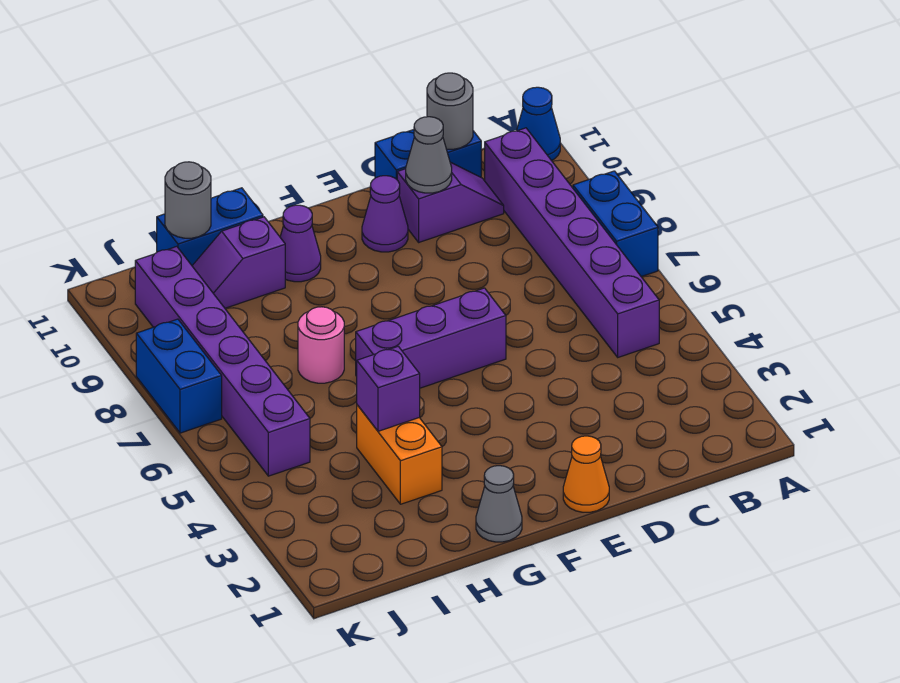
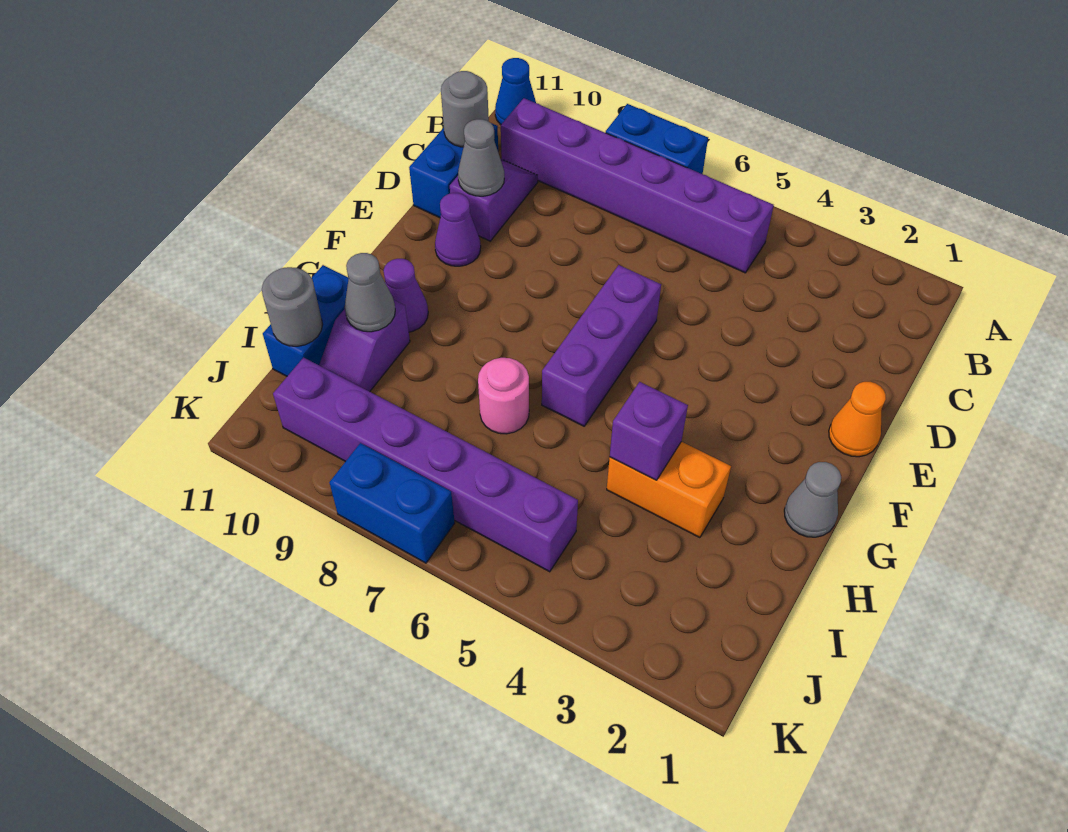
none -> grey cone H10 level 2

